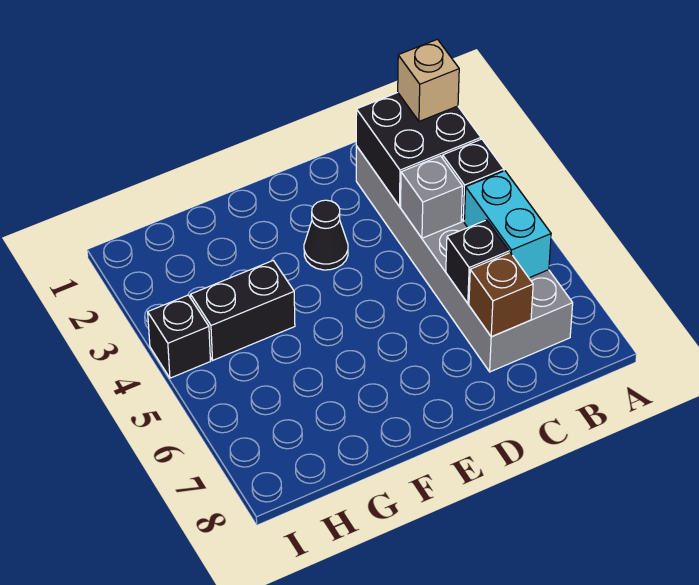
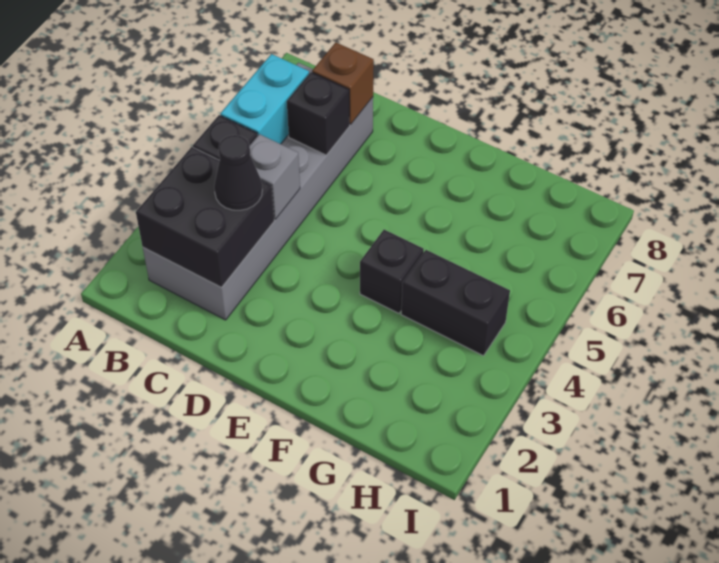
tan brick B2 level 3 -> none
black cone E3 level 1 -> black cone C3 level 3
black brick I4 level 1 -> black brick F4 level 1

